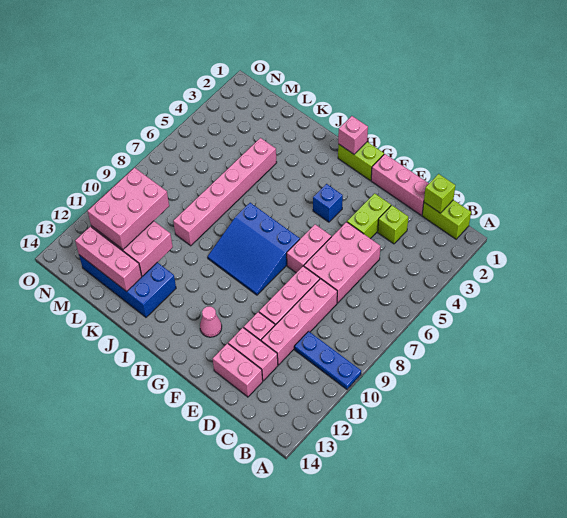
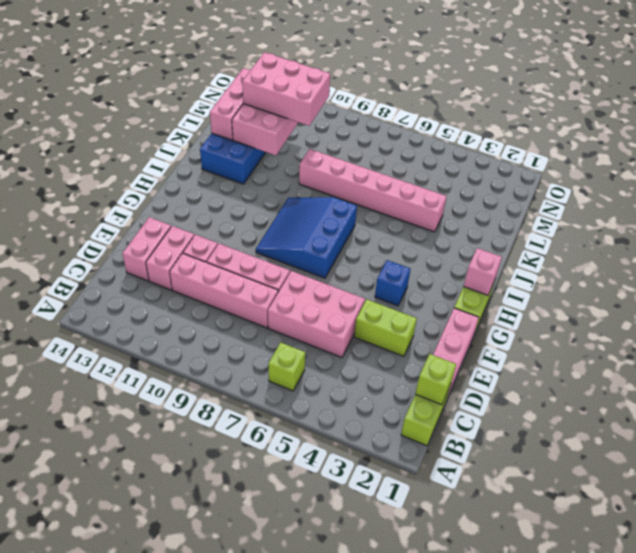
blue plate A10:C10 level 1 -> none
lime brick D3 level 1 -> lime brick B6 level 1
pink brick F6:F7 level 1 -> none
pink cone G12 level 1 -> none

